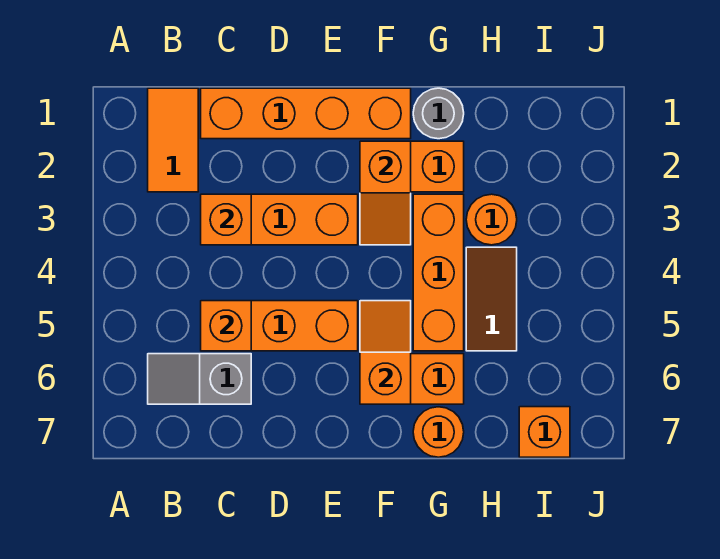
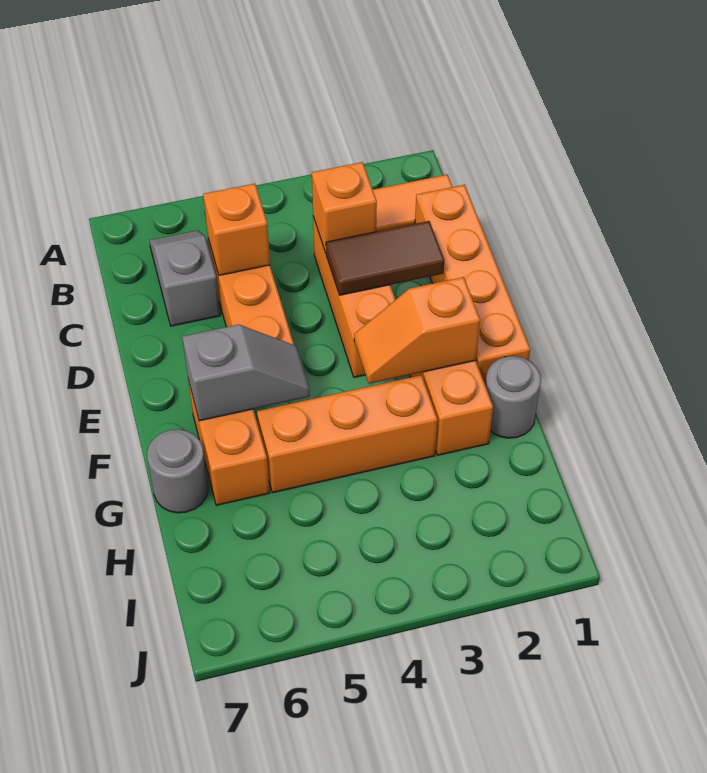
orange slope F5:F6 level 2 top 6 -> grey slope F5:F6 level 2 top 6
orange round brick G7 level 1 -> grey round brick G7 level 1
orange round brick H3 level 1 -> none
brown tile H4:H5 level 1 -> brown tile D2:D3 level 2
orange brick I7 level 1 -> none

